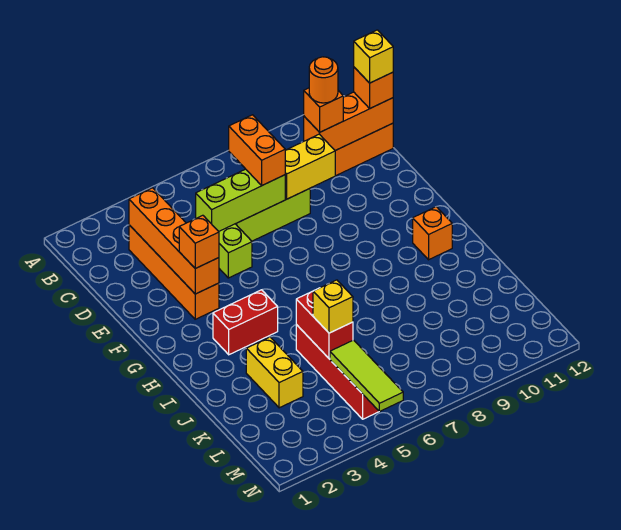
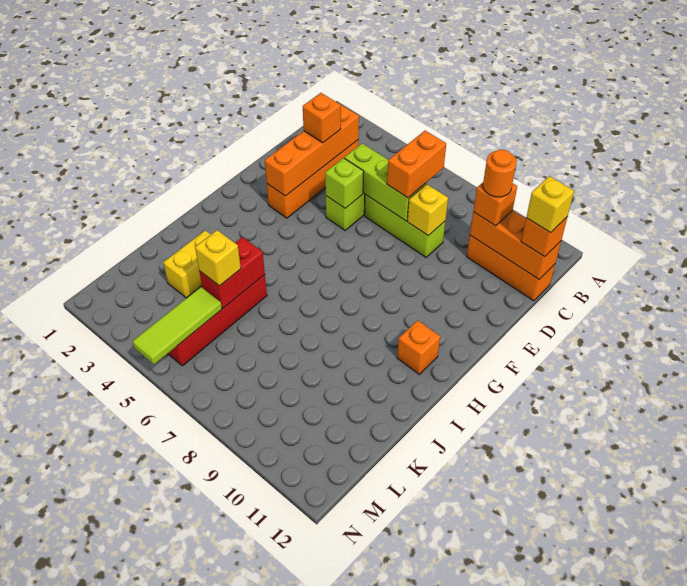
yellow brick D8:D9 level 2 -> yellow brick D8 level 2
none -> lime brick E5 level 2
orange brick F3 level 3 -> orange brick D3 level 3
red brick H3:H4 level 1 -> none

